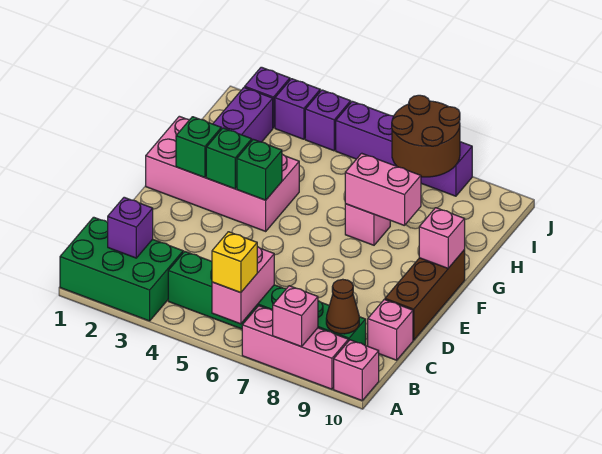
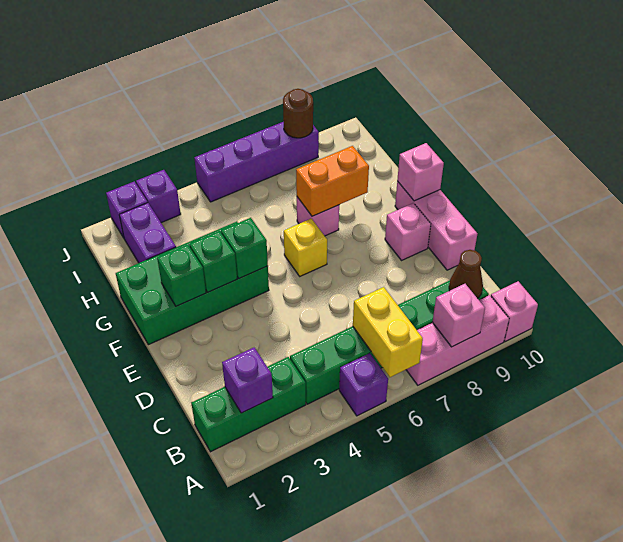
green brick A1:B3 level 1 -> green brick B1:B3 level 1
pink brick A6:B6 level 2 -> yellow brick A6:B6 level 2
yellow brick A6 level 3 -> yellow brick F6 level 1
pink brick C10 level 1 -> pink brick E9 level 1
brown brick D10:F10 level 1 -> pink brick D10:F10 level 1
pink brick F1:G4 level 1 -> green brick F1:G4 level 1
pink brick G7:G8 level 2 -> orange brick G7:G8 level 2
brown round brick I7:J8 level 2 -> brown round brick J8 level 2
purple brick J4 level 1 -> purple brick A5 level 1

